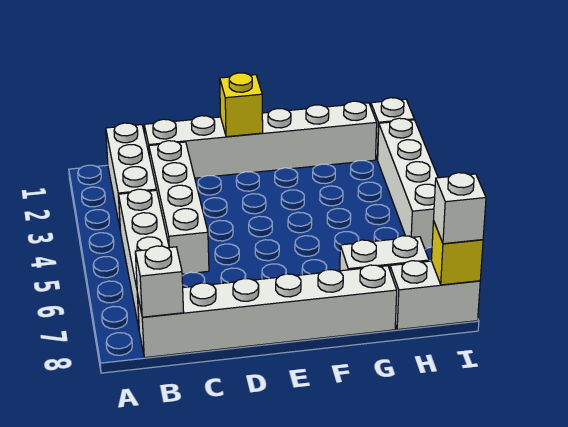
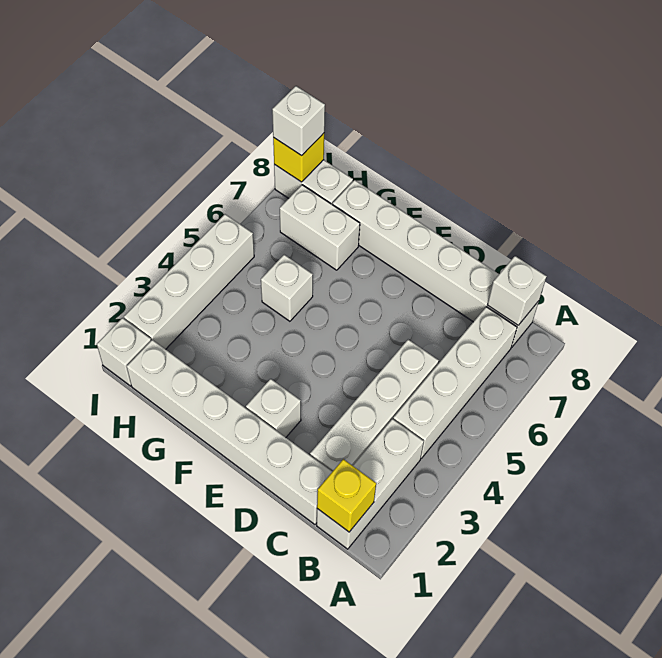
yellow brick E1 level 2 -> yellow brick B1 level 2
none -> white brick E2 level 1
none -> white brick G5 level 1

